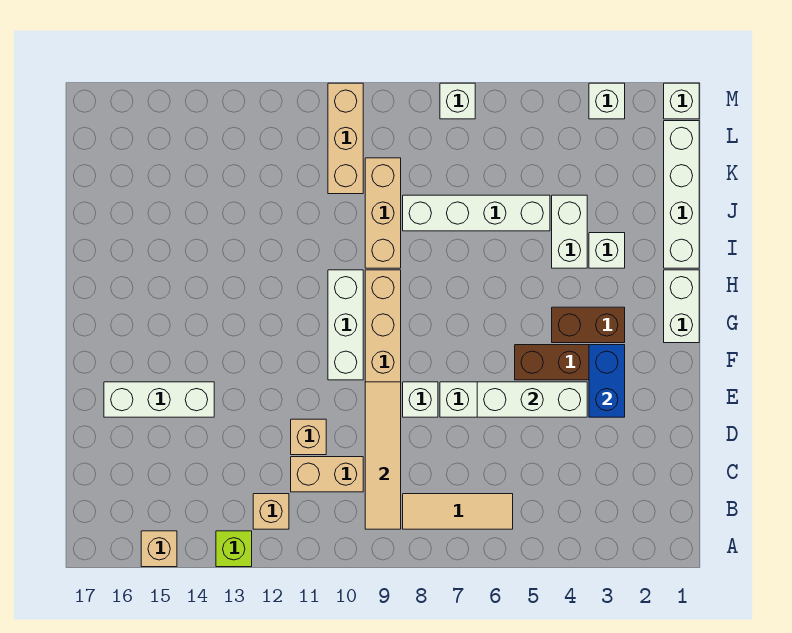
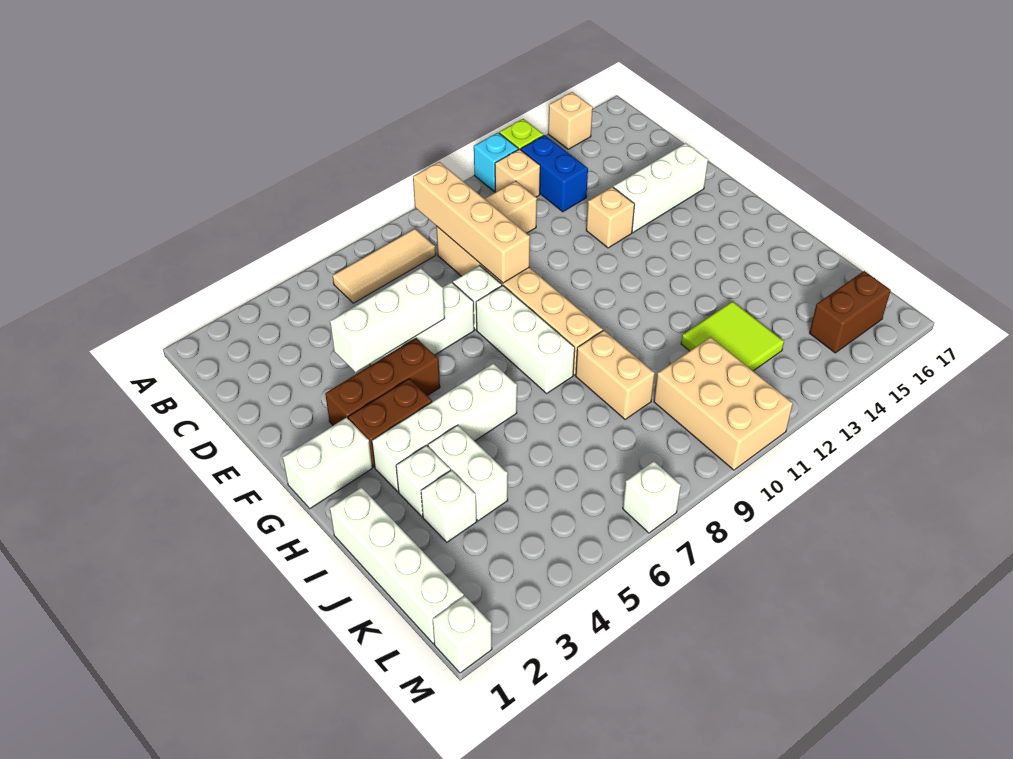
none -> cyan brick A12 level 1
tan tile B9:E9 level 2 -> tan brick B9:E9 level 2
tan brick D11 level 1 -> tan brick E13 level 1
blue brick E3:F3 level 2 -> blue brick B13:C13 level 1
white brick F10:H10 level 1 -> white brick F8:H8 level 1
white brick G1:H1 level 1 -> white brick G1:G2 level 1
tan brick I9:K9 level 1 -> tan brick I9:J9 level 1
white brick J5:J8 level 1 -> white brick H3:H6 level 1
none -> lime tile J12:K13 level 1
tan brick K10:M10 level 1 -> tan brick K10:M11 level 1
none -> brown brick L15:L16 level 1
white brick M3 level 1 -> white brick J3 level 1

